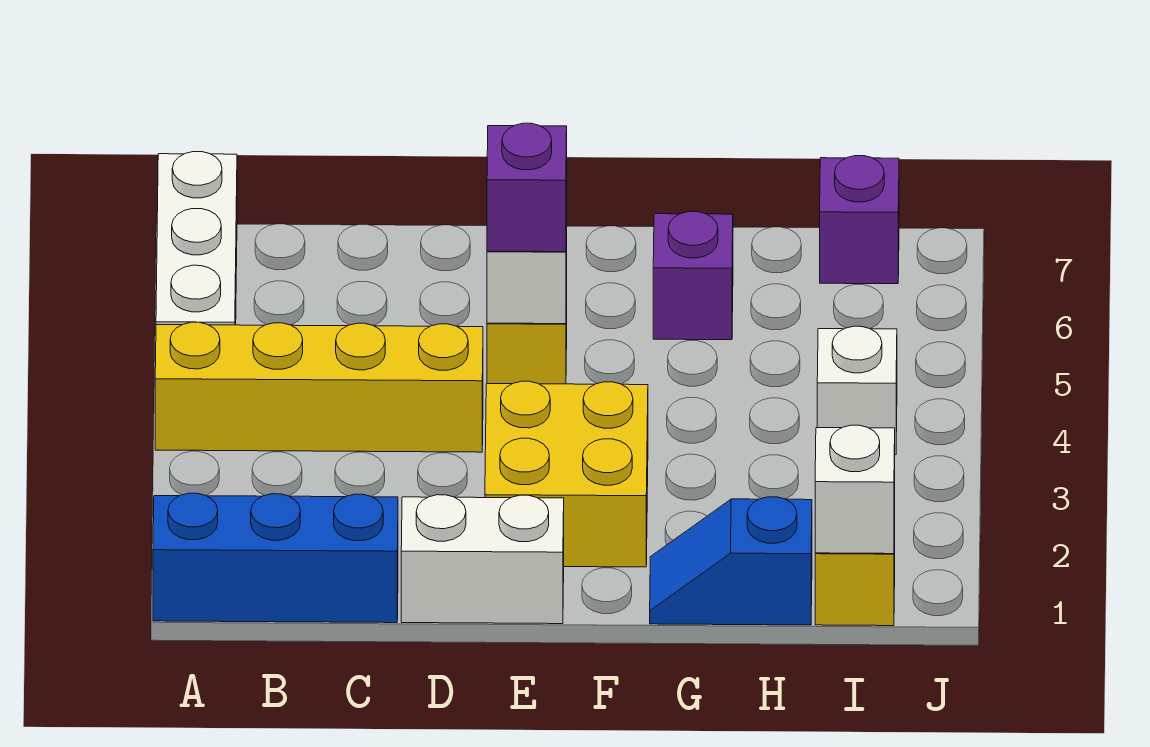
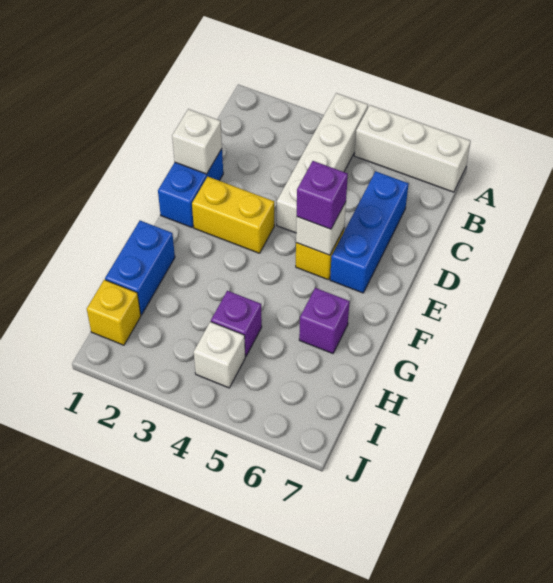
blue brick A1:C1 level 1 -> blue brick C6:E6 level 1
yellow brick A4:D4 level 1 -> white brick A4:D4 level 1
white brick D1:E1 level 1 -> blue brick D1:E1 level 1
yellow brick E2:F3 level 1 -> yellow brick E2:E3 level 1
blue slope G1:H1 level 1 top H -> blue brick G1:H1 level 1
white brick I1 level 2 -> white brick D1 level 2
purple brick I7 level 1 -> purple brick H4 level 1

